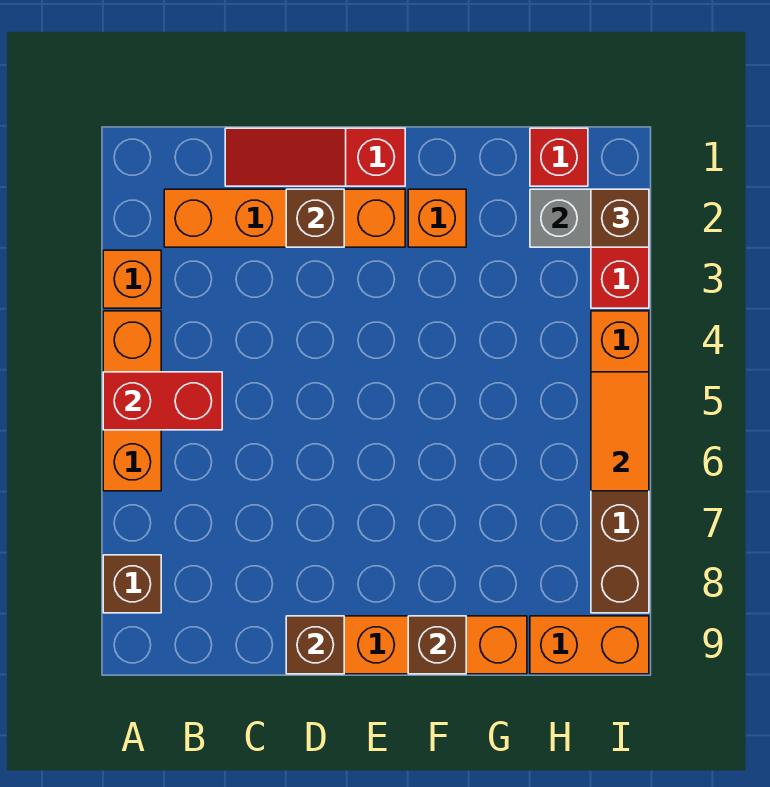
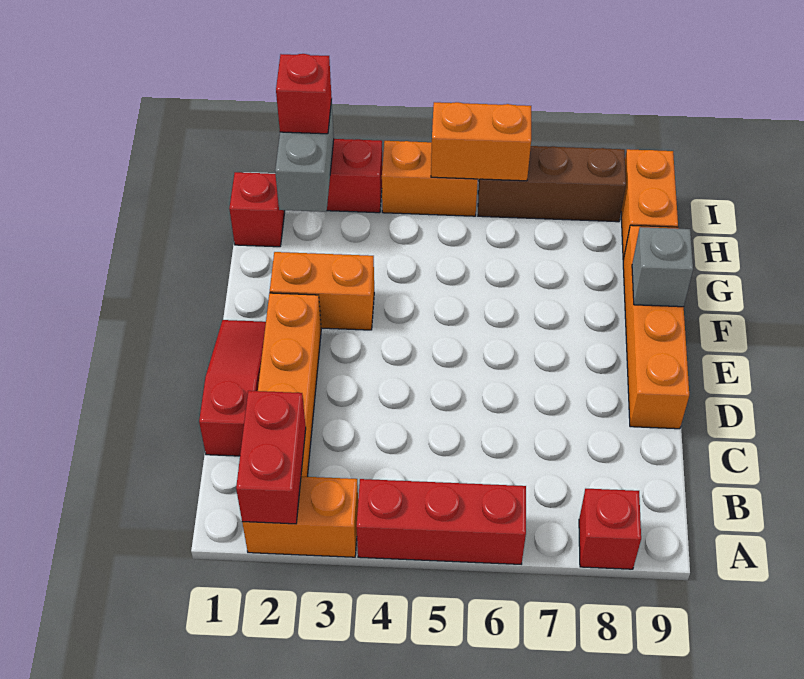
orange brick A3 level 1 -> orange brick A2:A3 level 1
orange brick A4:A6 level 1 -> red brick A4:A6 level 1
red brick A5:B5 level 2 -> red brick A2:B2 level 2
brown brick A8 level 1 -> red brick A8 level 1
red slope C1:E1 level 1 top E -> red slope C1:E1 level 1 top C
brown brick D2 level 2 -> none
brown brick D9 level 2 -> none
orange brick F2 level 1 -> orange brick F2:F3 level 1
brown brick F9 level 2 -> grey brick F9 level 2
brown brick I2 level 3 -> red brick I2 level 3
orange tile I5:I6 level 2 -> orange brick I5:I6 level 2

